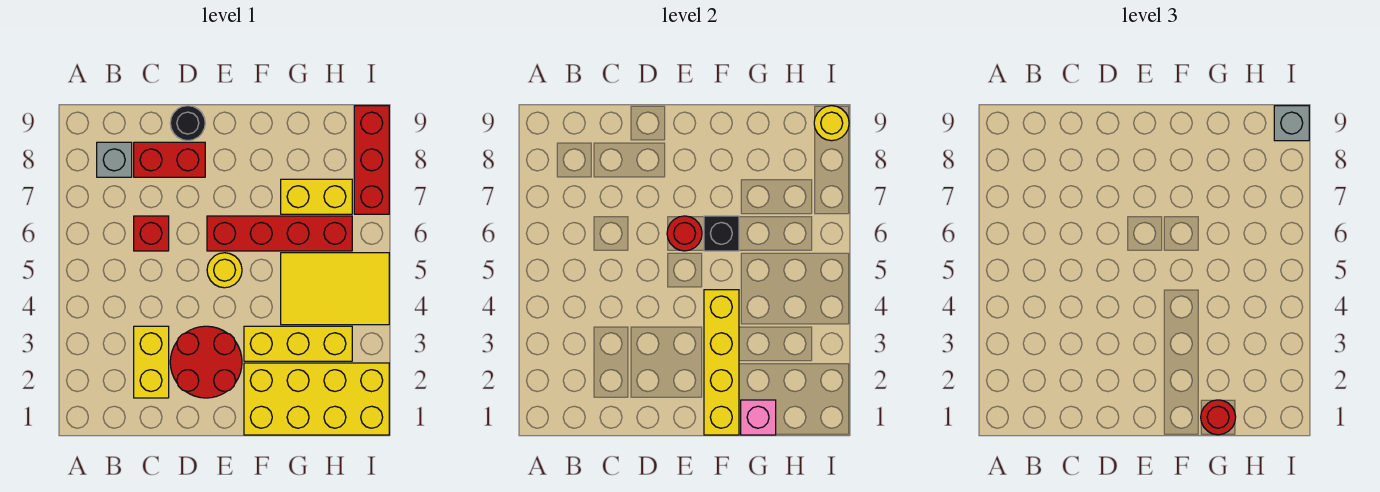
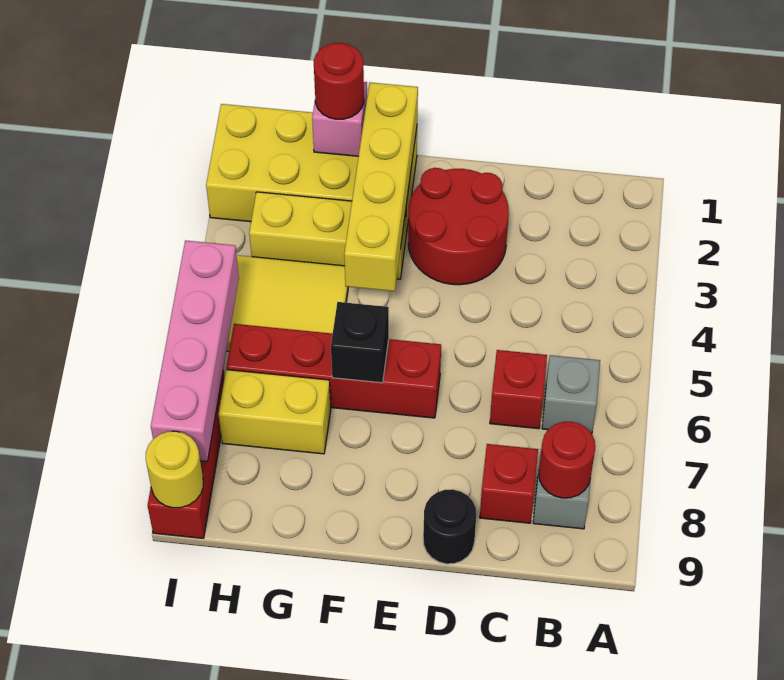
yellow brick C2:C3 level 1 -> none
red brick C8:D8 level 1 -> red brick C8 level 1
yellow round brick E5 level 1 -> none
red round brick E6 level 2 -> red round brick B8 level 2
none -> pink brick I5:I8 level 2
grey brick I9 level 3 -> grey brick B6 level 1

